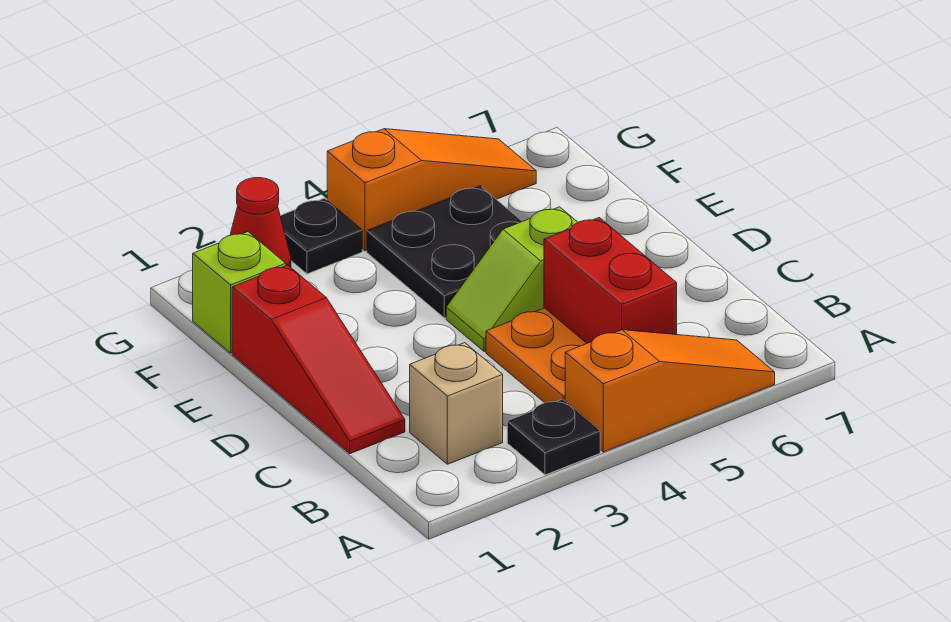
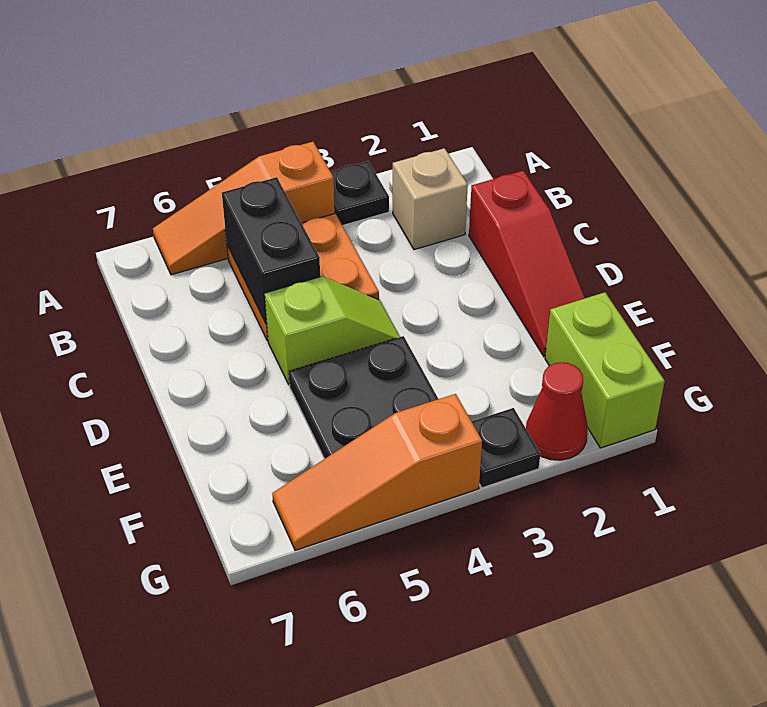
red brick B5:C5 level 2 -> black brick B5:C5 level 2
red slope C1:E1 level 1 top E -> red slope C1:E1 level 1 top C
lime brick F1 level 1 -> lime brick F1:G1 level 1

